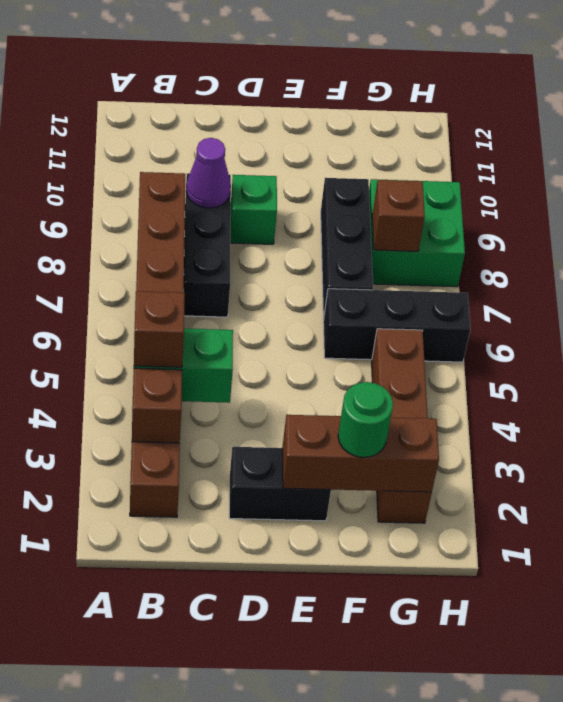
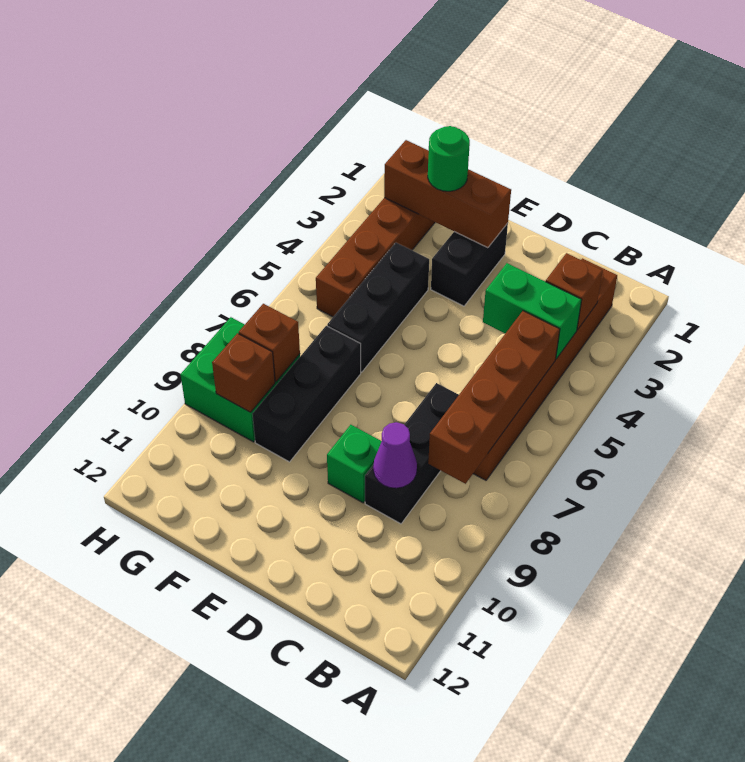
brown brick B4 level 3 -> brown brick G9 level 2
black brick D2:E2 level 1 -> black brick E2:E3 level 1
black brick F6:H6 level 1 -> black brick F4:F6 level 1

